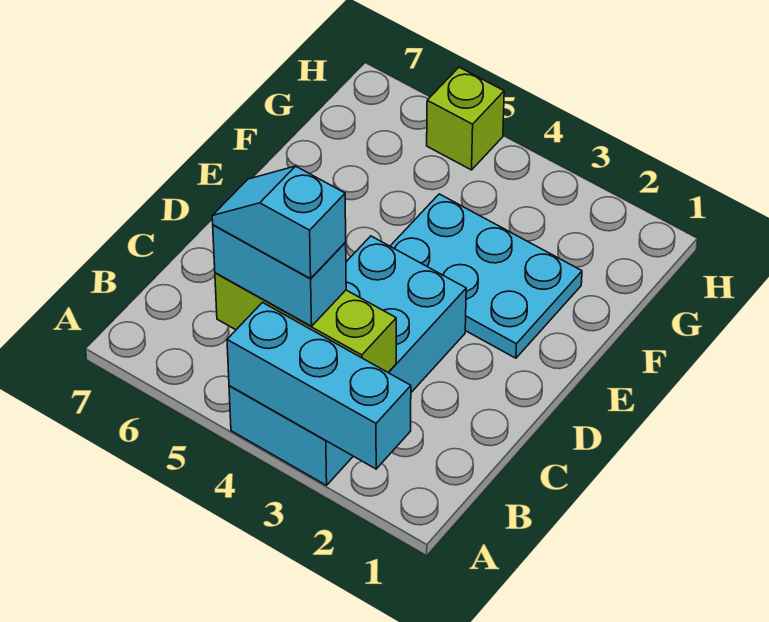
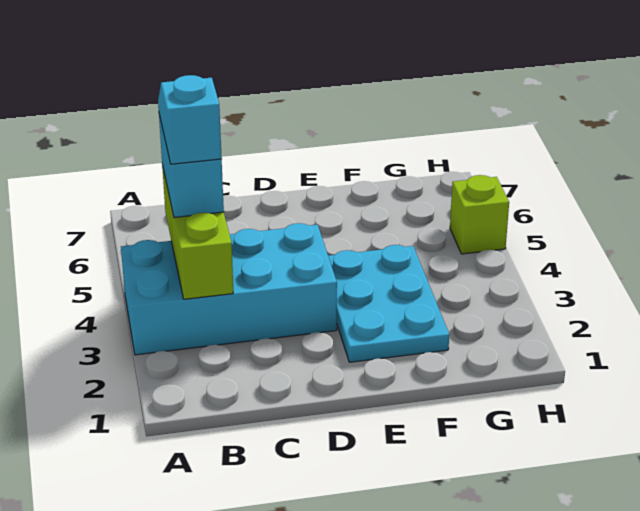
cyan brick A2:A4 level 2 -> none

